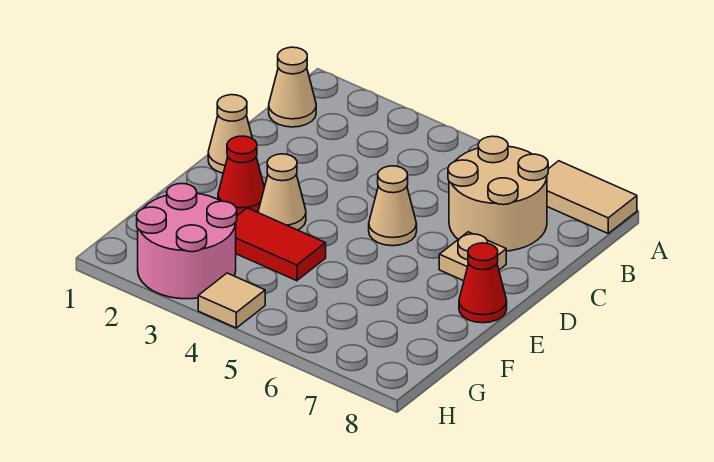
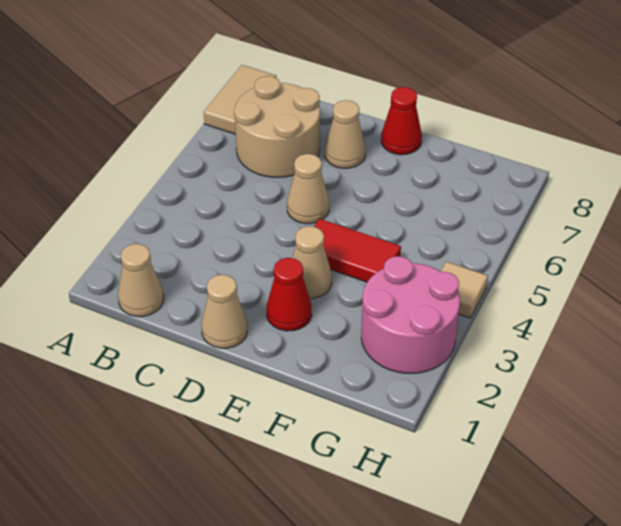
tan plate D7 level 1 -> tan cone D7 level 1
red tile F3:F4 level 1 -> red tile E4:F4 level 1

